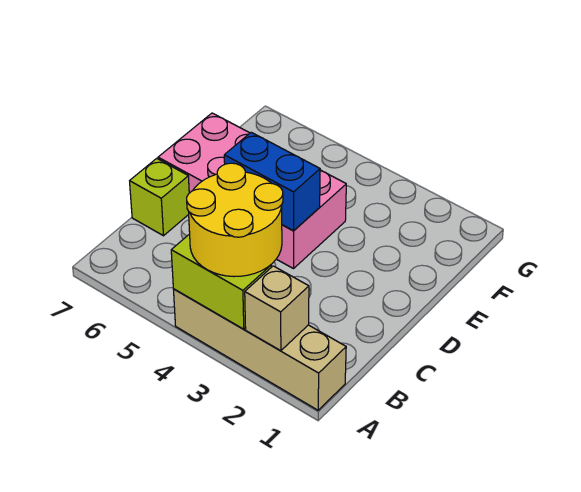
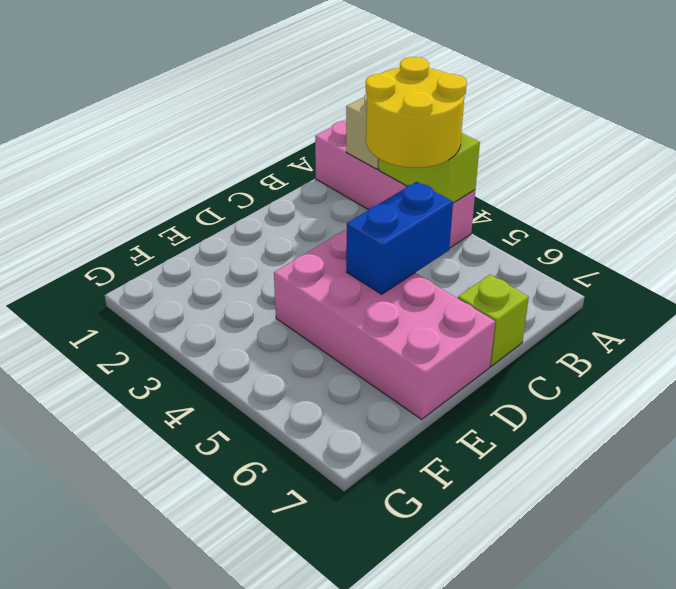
tan brick A1:A4 level 1 -> pink brick A1:A4 level 1
blue brick D4:D5 level 2 -> blue brick C5:D5 level 2

